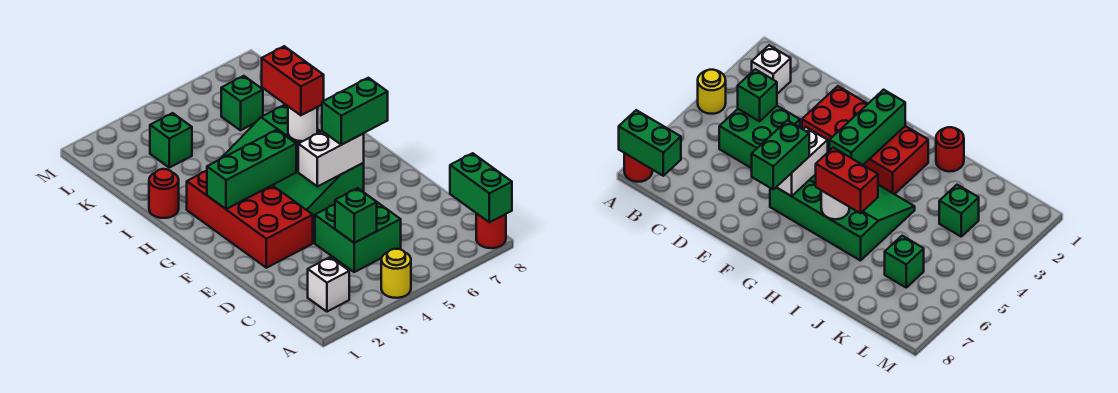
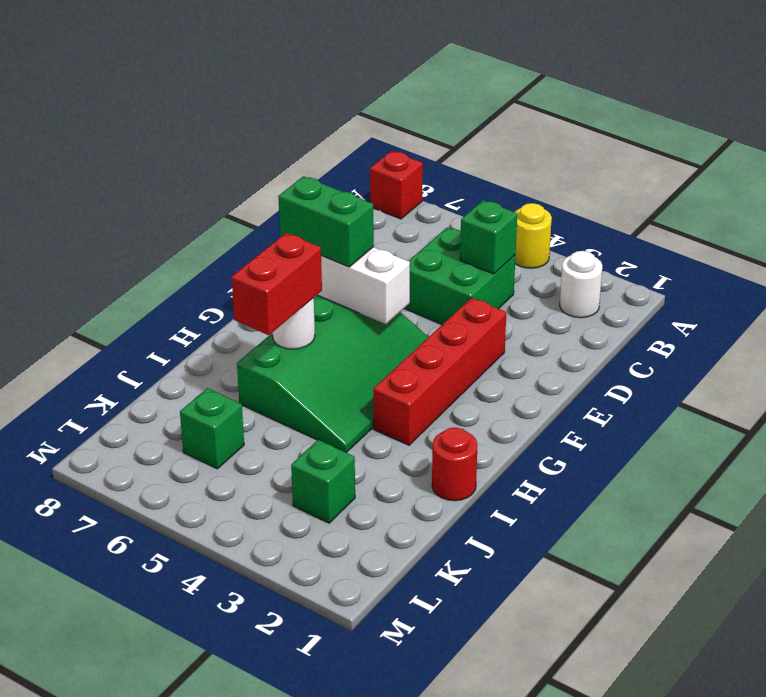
red round brick A8 level 1 -> red brick A8 level 1
green brick A8:B8 level 2 -> none
white brick B2 level 1 -> white round brick B2 level 1
red brick E2:H3 level 1 -> red brick E3:H3 level 1
green brick G2:G4 level 2 -> none

